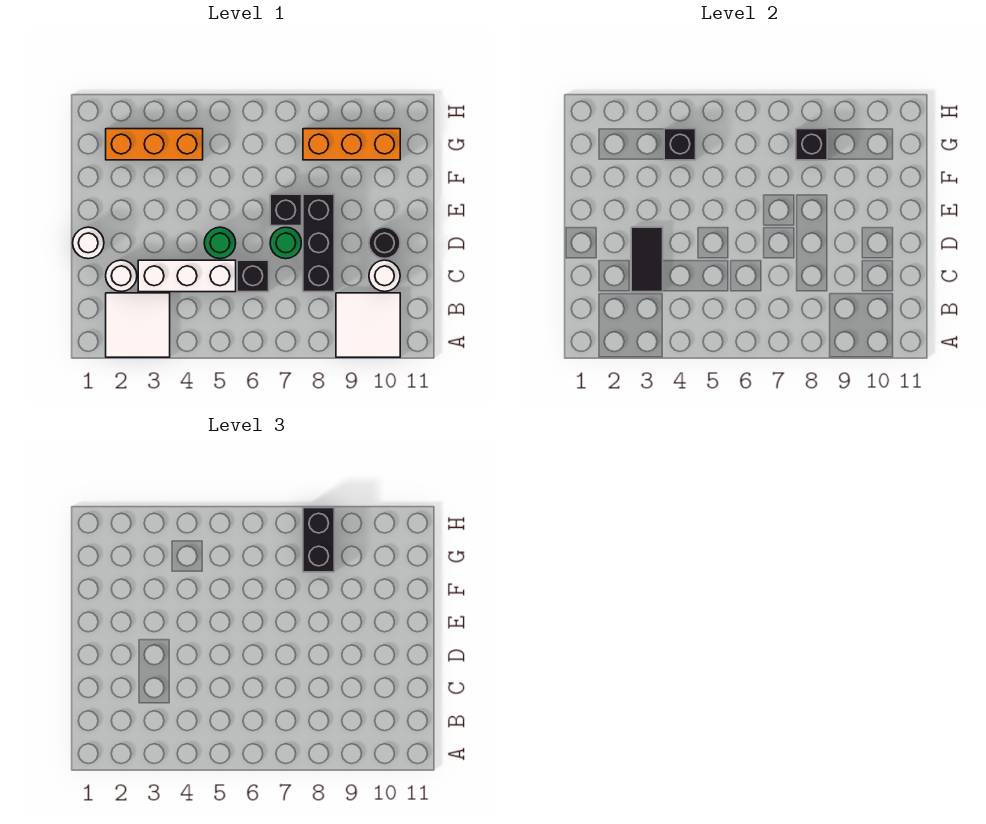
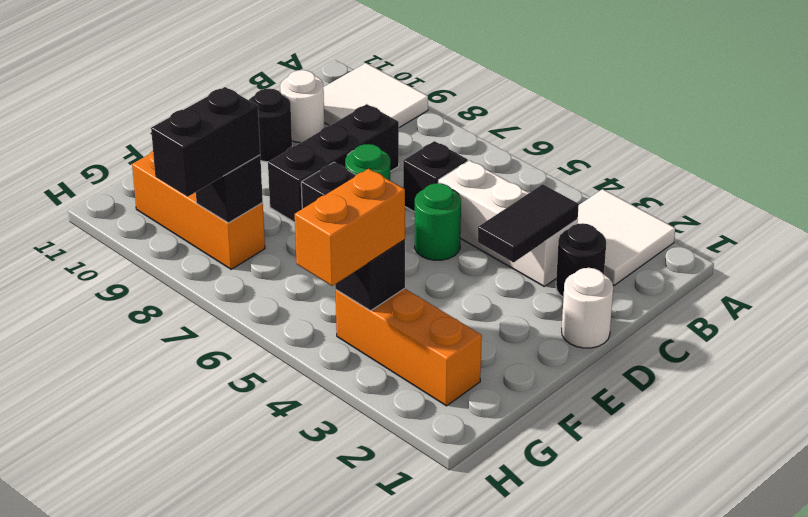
white round brick C2 level 1 -> black round brick C2 level 1
none -> orange brick G4:H4 level 3

